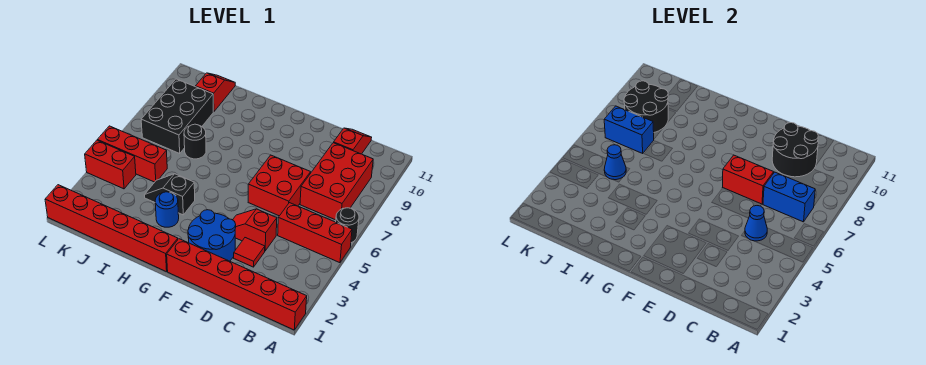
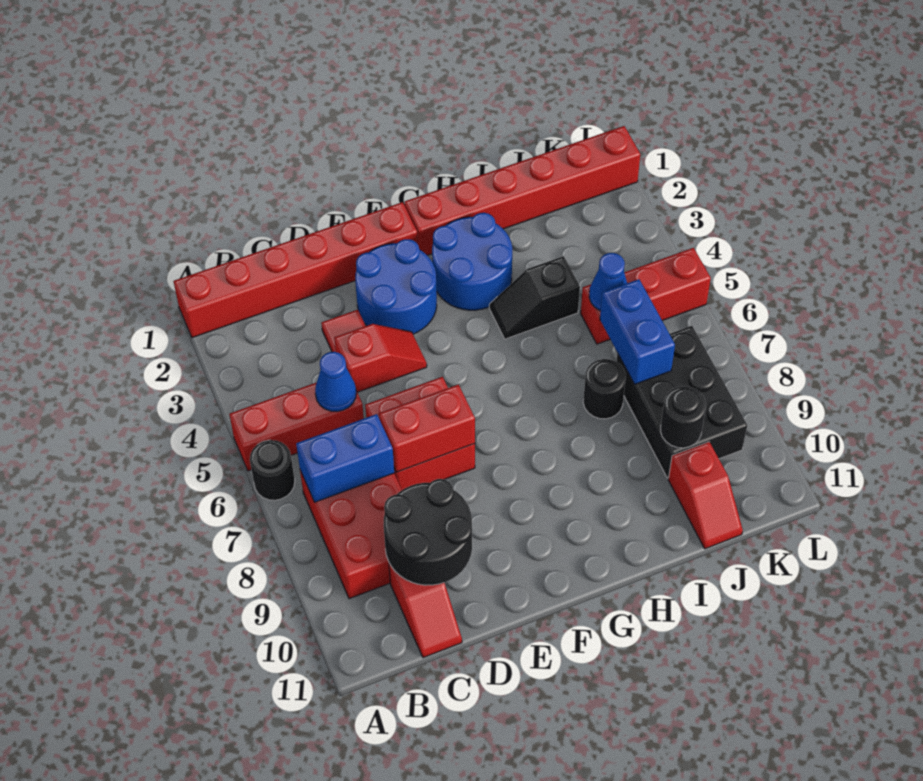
blue round brick H3 level 1 -> blue round brick G2:H3 level 1
black slope H4:I4 level 1 top H -> black slope H4:I4 level 1 top I
blue brick J7:K7 level 2 -> blue brick J6:J7 level 2
black round brick J8:K9 level 2 -> black round brick J9 level 2
red brick K4:L4 level 1 -> none

